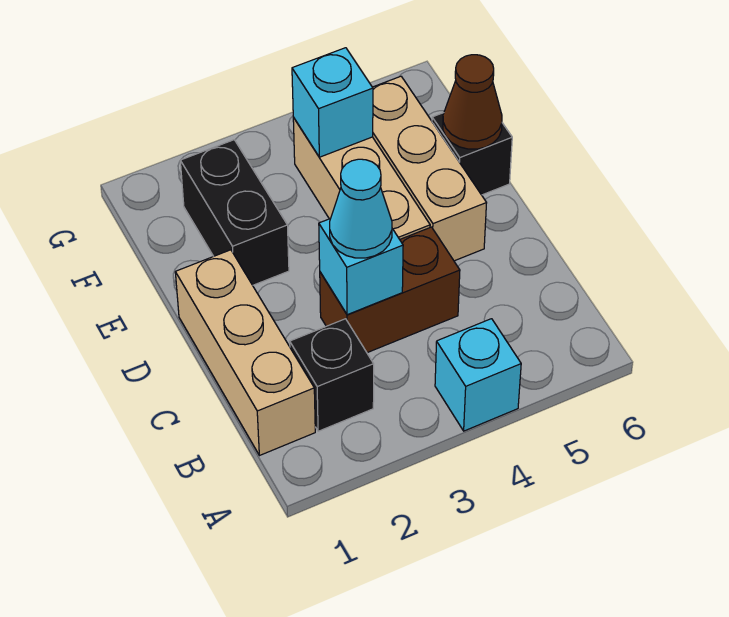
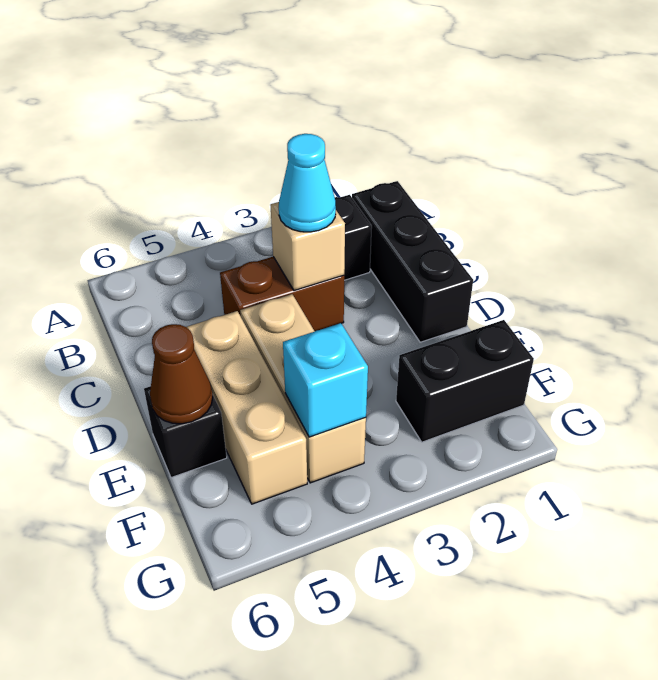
cyan brick A4 level 1 -> none
tan brick B1:D1 level 1 -> black brick B1:D1 level 1
cyan brick C3 level 2 -> tan brick C3 level 2
black brick E2:F2 level 1 -> black brick F1:F2 level 1

